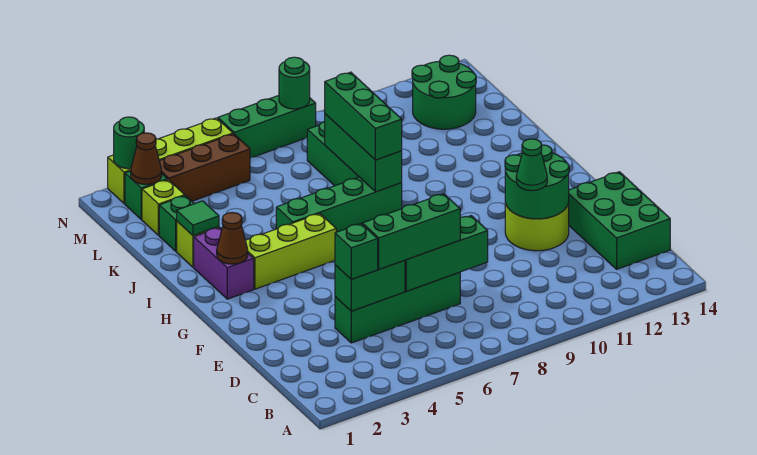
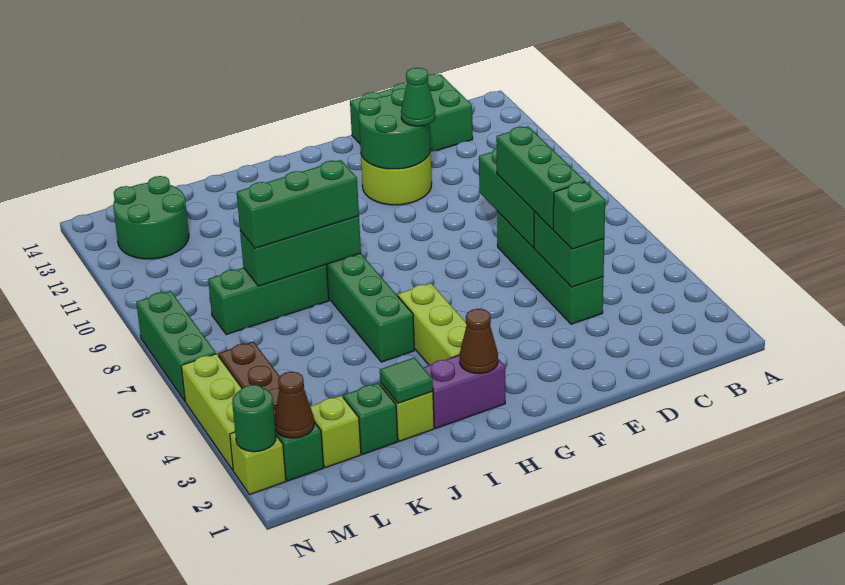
green round brick N8 level 2 -> none

